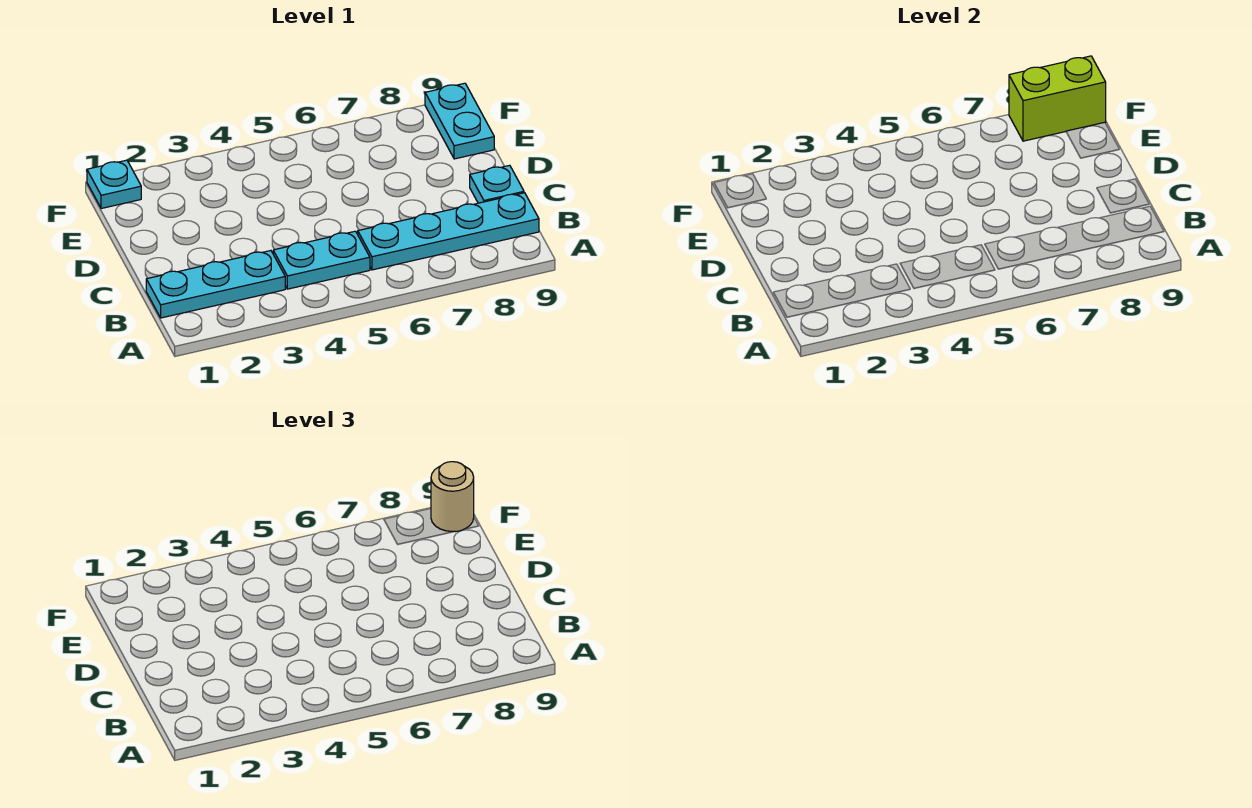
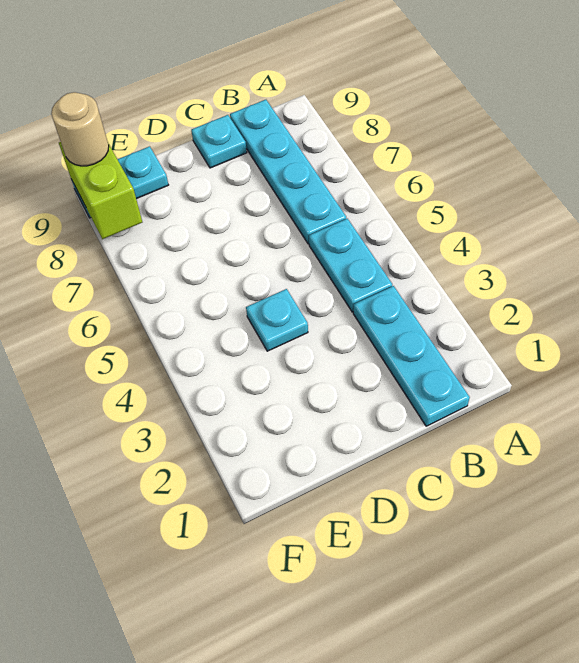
cyan plate F1 level 1 -> cyan plate D4 level 1

